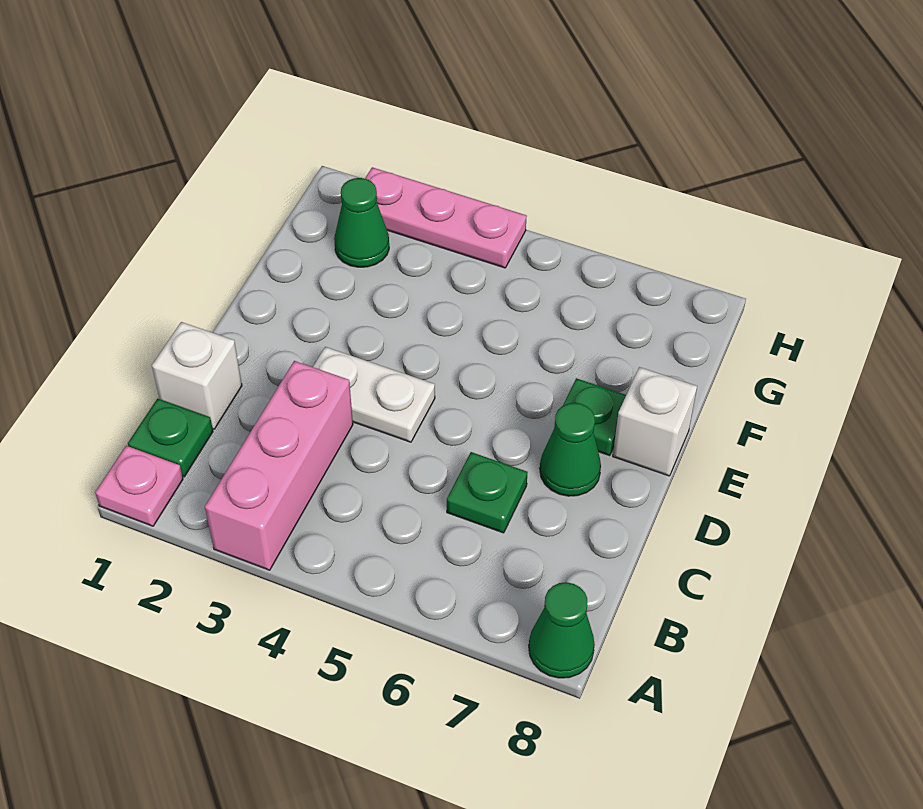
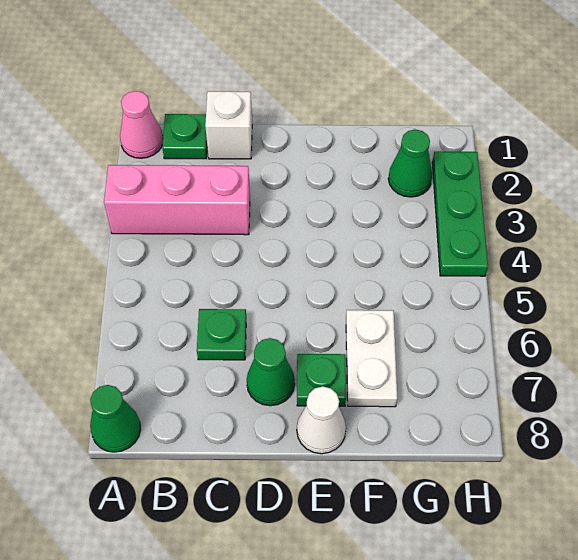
pink plate A1 level 1 -> pink cone A1 level 1
white plate D3:D4 level 1 -> white plate F6:F7 level 1
white brick E8 level 1 -> white cone E8 level 1
pink plate H2:H4 level 1 -> green plate H2:H4 level 1

